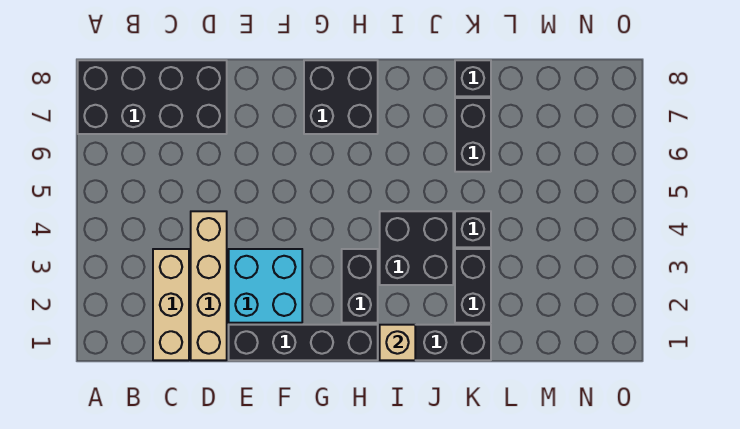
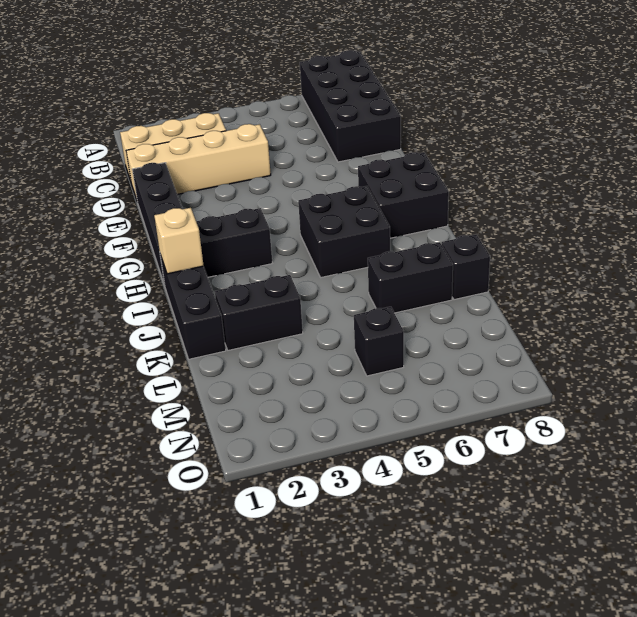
cyan brick E2:F3 level 1 -> none
black brick I3:J4 level 1 -> black brick H5:I6 level 1
black brick K4 level 1 -> black brick M5 level 1

